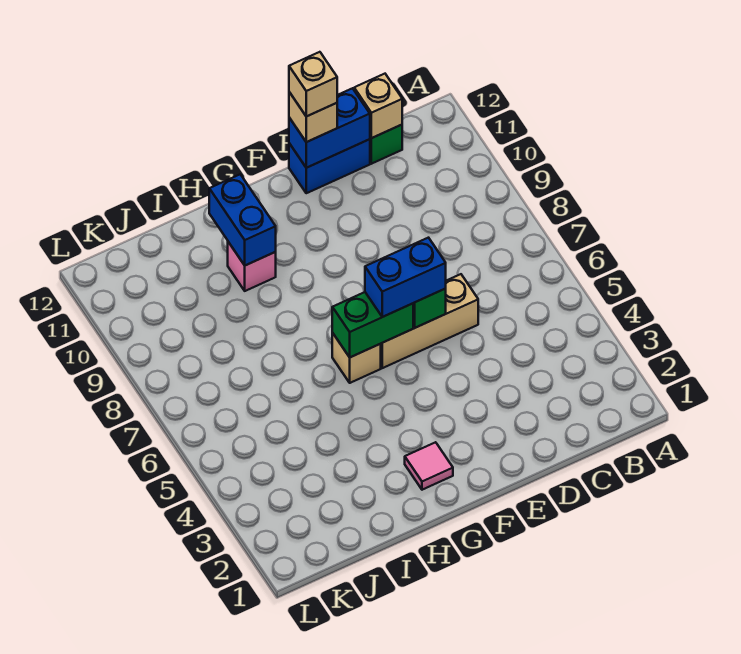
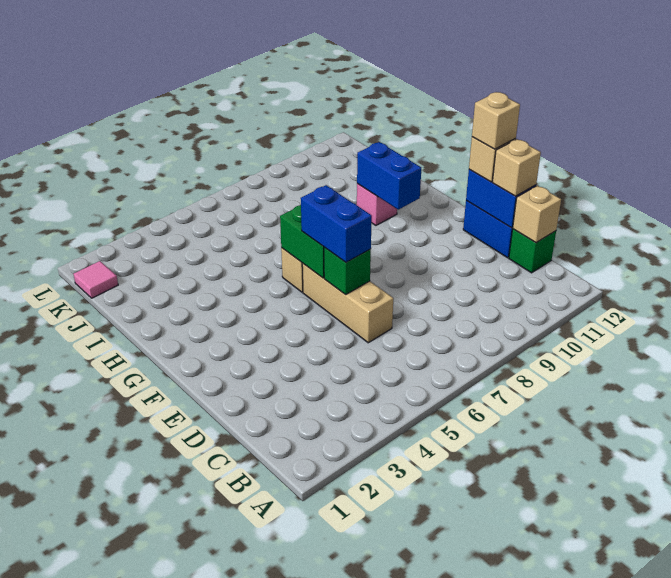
none -> tan brick D12 level 3
pink tile G2 level 1 -> pink tile K1 level 1
blue brick H10:H11 level 2 -> blue brick G10:H10 level 2

